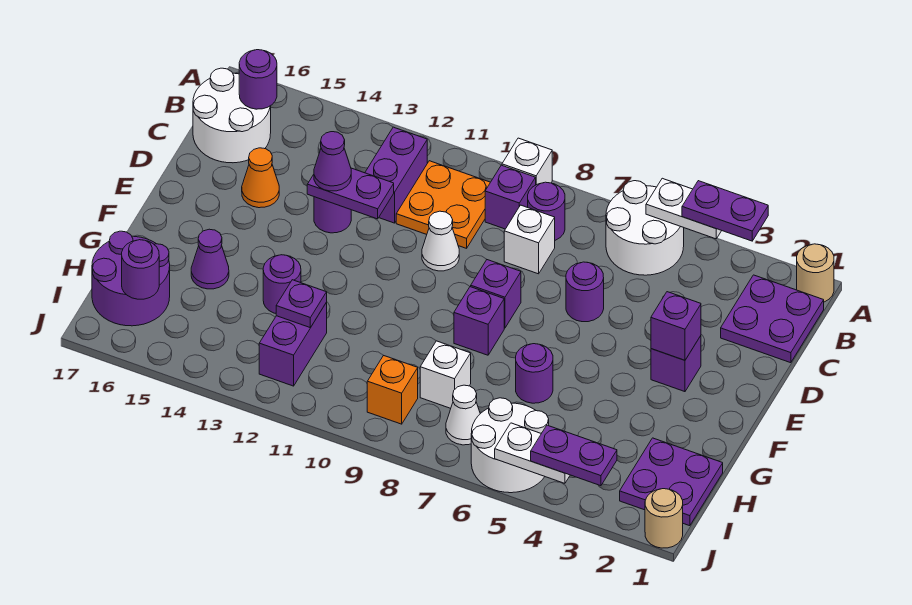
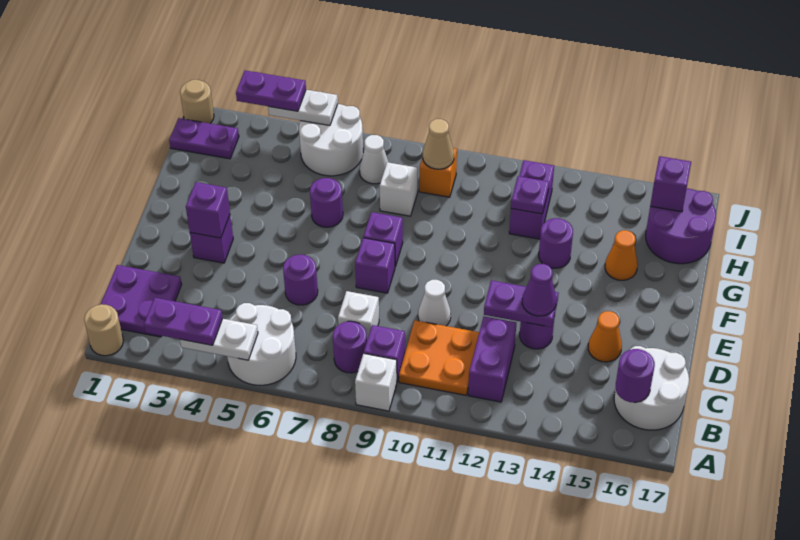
purple cone G15 level 1 -> orange cone G15 level 1
purple plate H1:I2 level 1 -> purple plate I1:I2 level 1
none -> tan cone I9 level 2
purple round brick I16 level 2 -> purple brick I16 level 2

